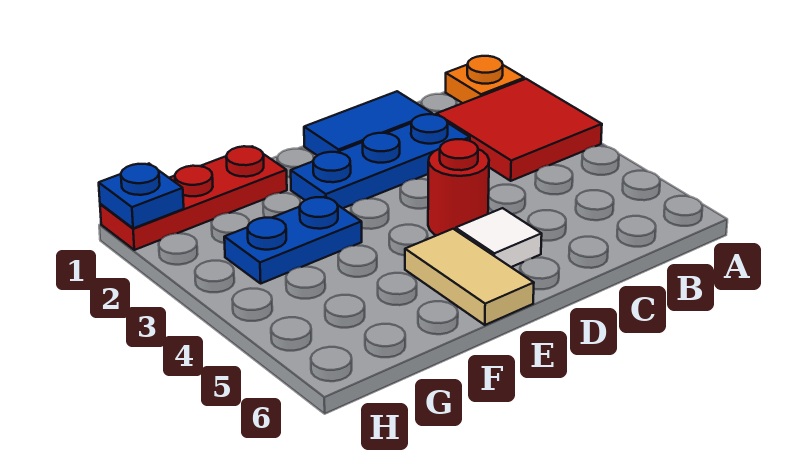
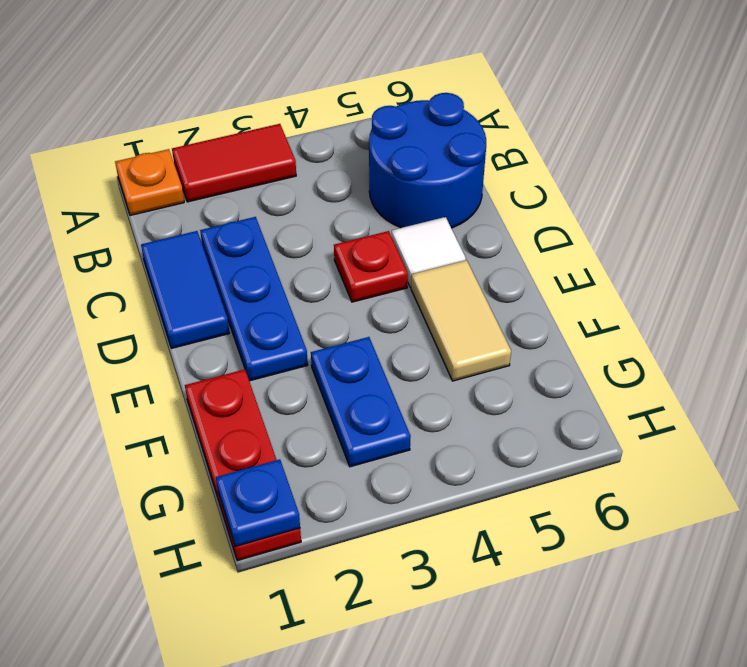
red tile A2:B3 level 1 -> red tile A2:A3 level 1
none -> blue round brick B5:C6 level 1
red round brick D4 level 1 -> red plate D4 level 1
tan tile E5:E6 level 1 -> tan tile E5:F5 level 1

